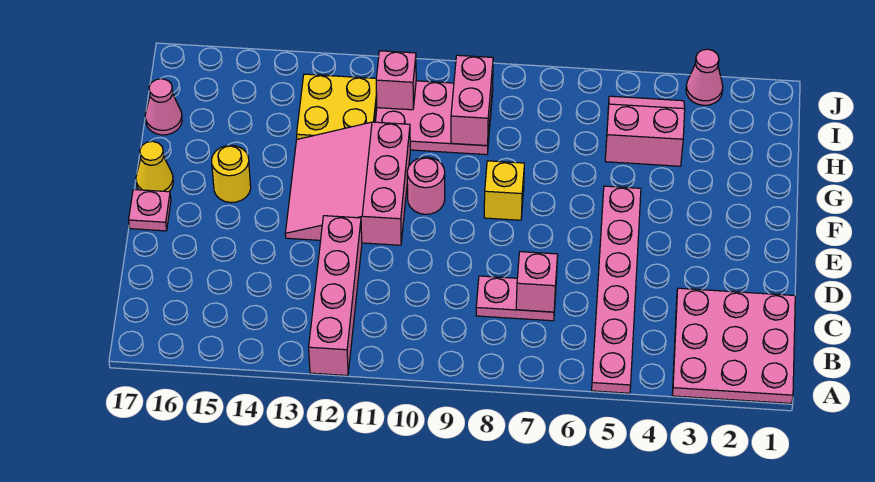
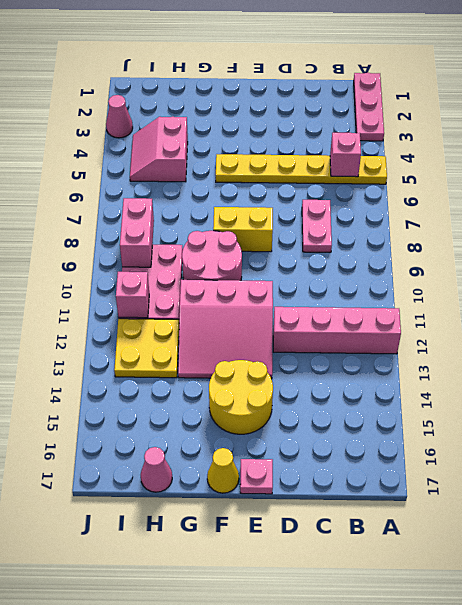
pink plate A1:C3 level 1 -> pink plate A1:A3 level 1
pink plate A5:F5 level 1 -> yellow plate A5:F5 level 1
pink brick C7 level 2 -> pink brick B5 level 2
yellow brick F8 level 1 -> yellow brick E8:F8 level 1
pink round brick F10 level 1 -> pink round brick F9:G10 level 1
yellow round brick F15 level 1 -> yellow round brick E14:F15 level 1
pink brick H9:I9 level 2 -> pink brick I8:I9 level 2

